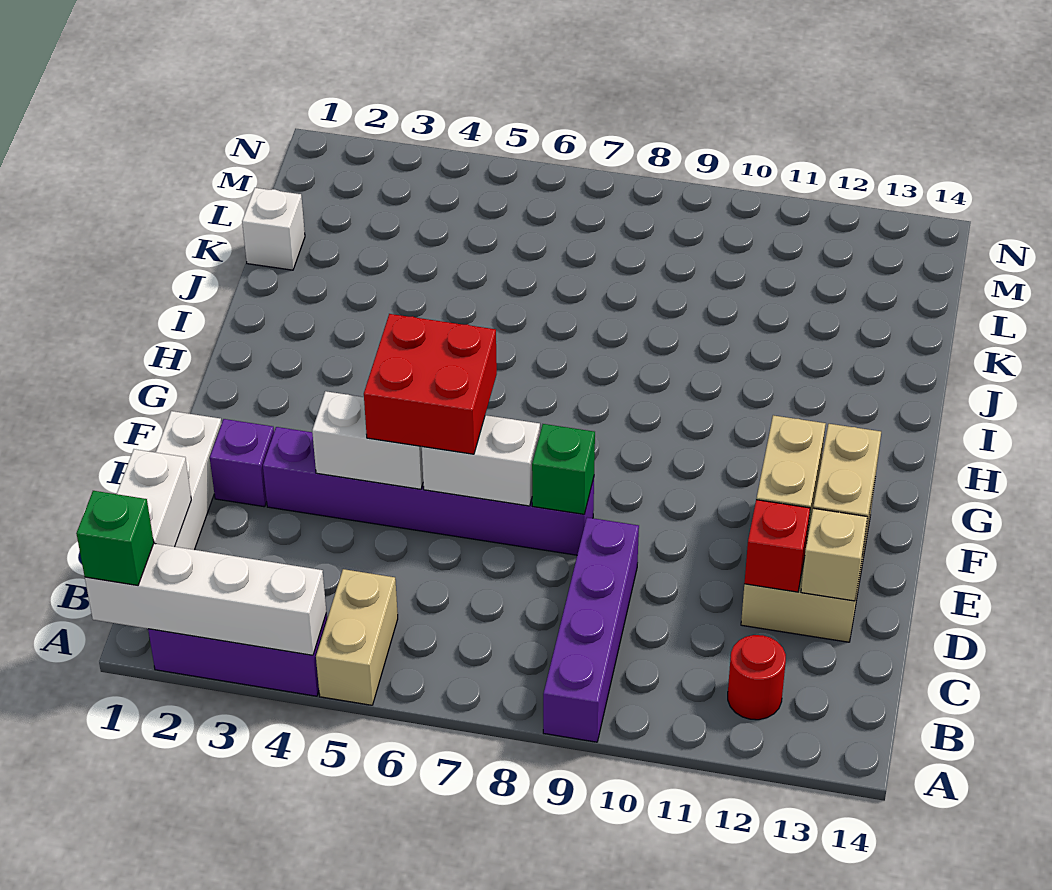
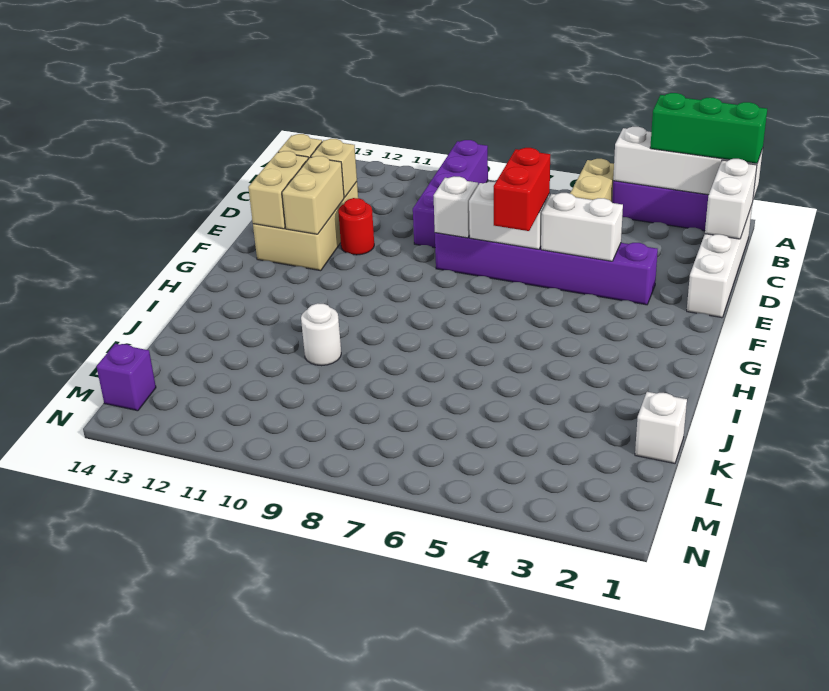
green brick A1 level 3 -> green brick A1:A3 level 3
red round brick B12 level 1 -> red round brick E11 level 1
red brick D12 level 2 -> tan brick D12 level 2
purple brick E2 level 1 -> purple brick M14 level 1
red brick E5:F6 level 3 -> red brick E6:F6 level 3
green brick E8 level 2 -> white brick E8 level 2
none -> white round brick J10 level 1

